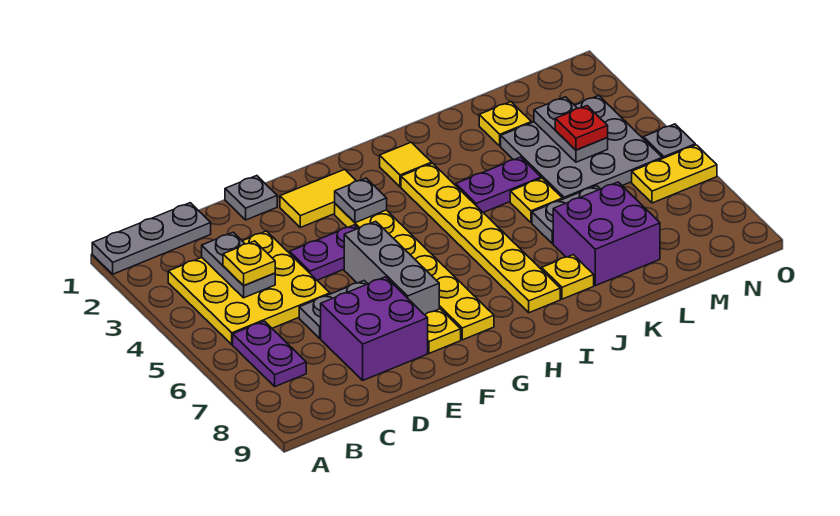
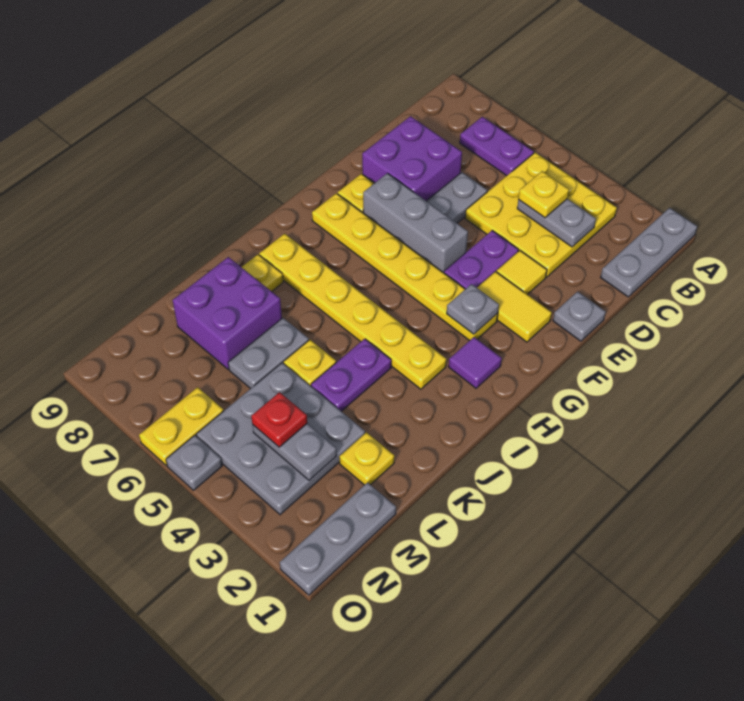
yellow tile F2:G2 level 1 -> yellow tile F2:F3 level 1
none -> purple tile H2 level 1
yellow tile I2 level 1 -> yellow tile E3 level 1
none -> grey plate M1:O1 level 1

